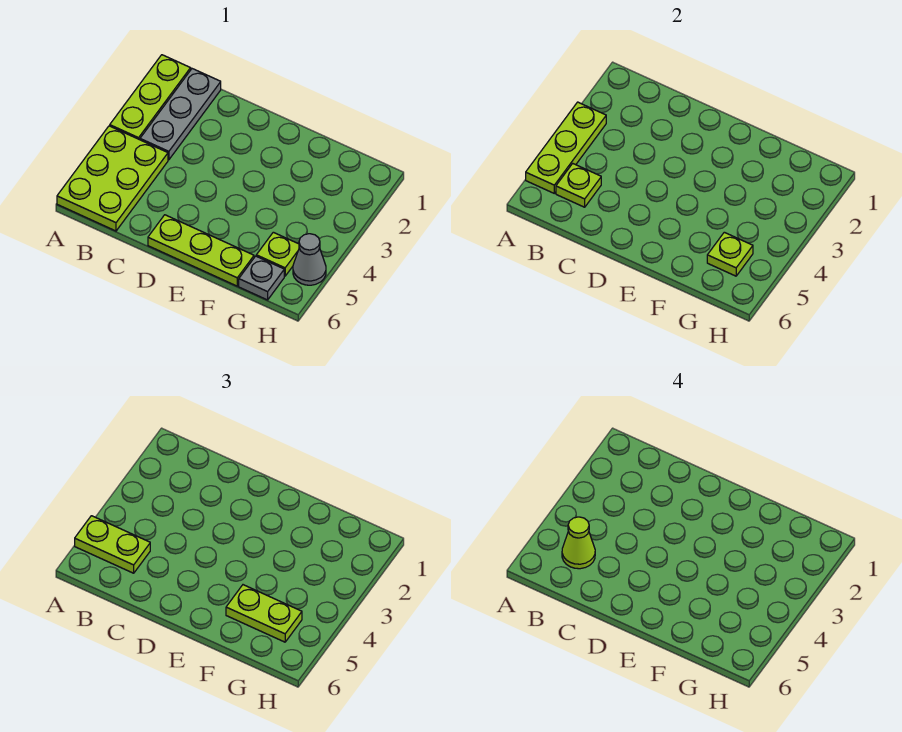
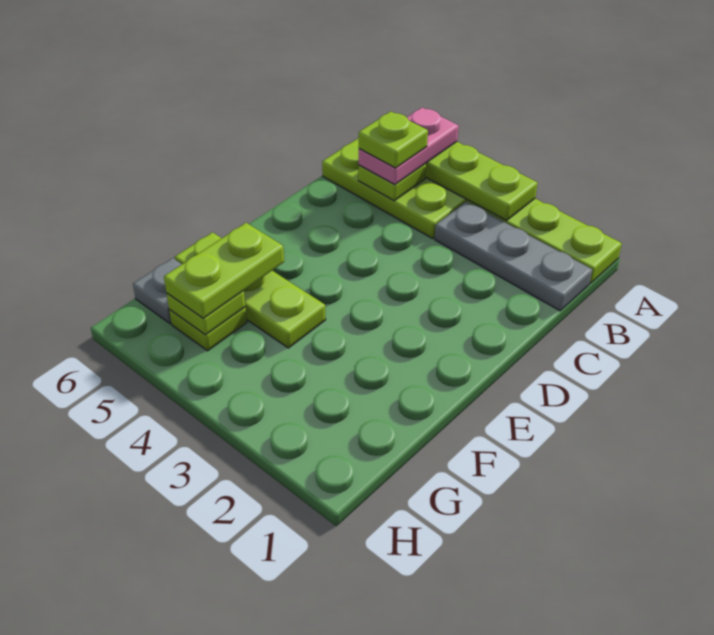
lime plate A5:B5 level 3 -> pink plate A5:B5 level 3
lime cone B5 level 4 -> lime plate B5 level 4
lime plate D6:F6 level 1 -> lime plate F4:F6 level 1
grey cone H5 level 1 -> none

